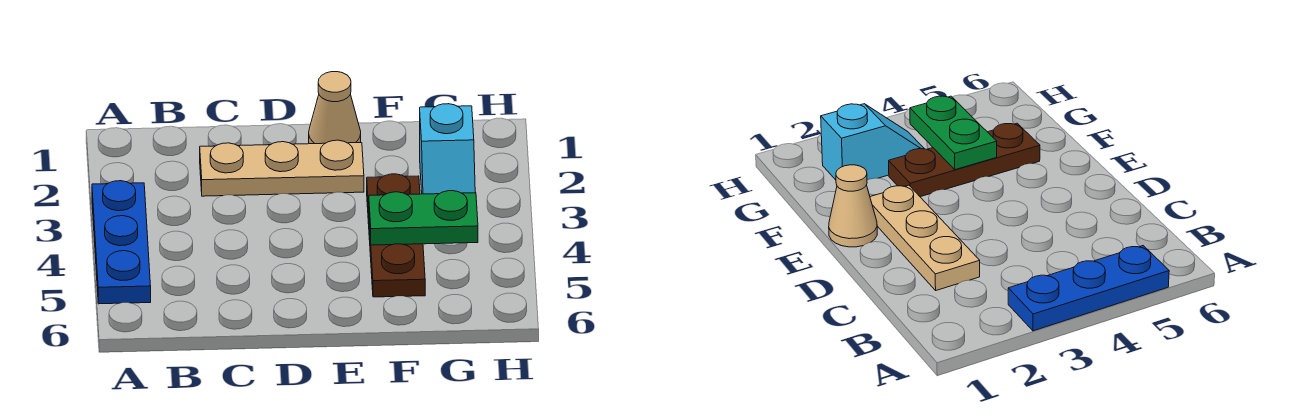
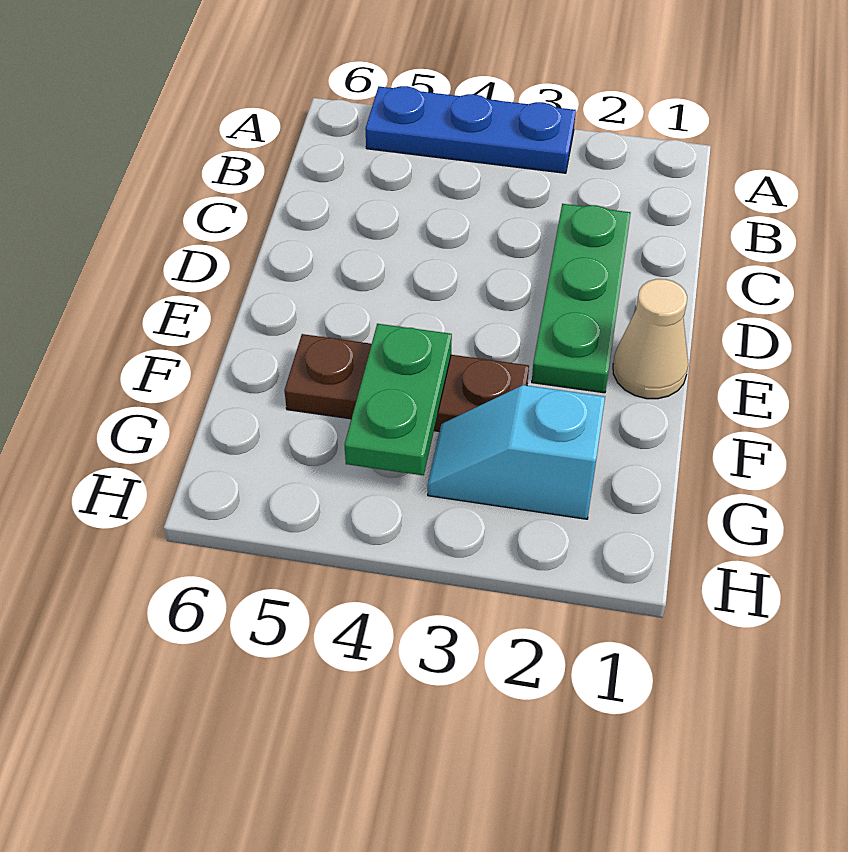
tan plate C2:E2 level 1 -> green plate C2:E2 level 1

